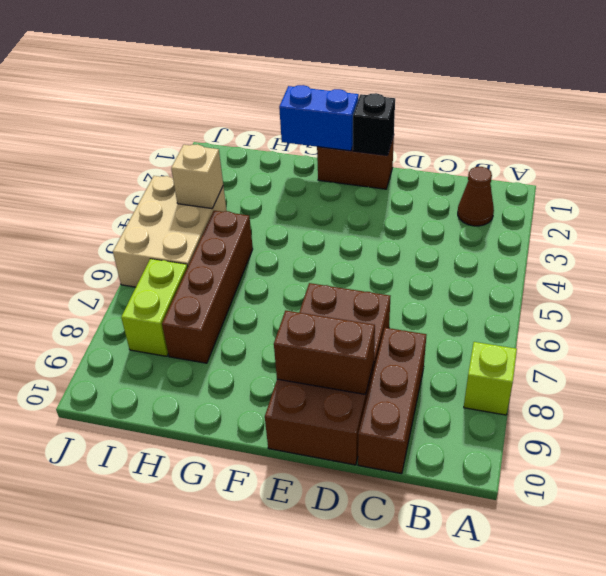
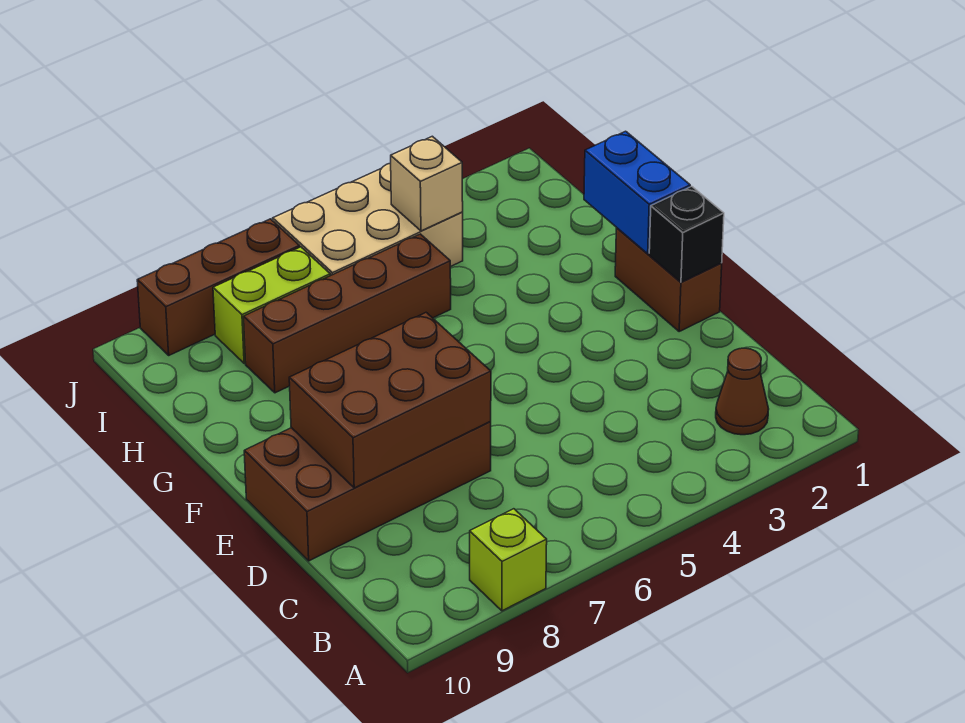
brown brick C8:C10 level 1 -> brown brick J7:J9 level 1
brown brick D9:E9 level 2 -> brown brick D7:E9 level 2

